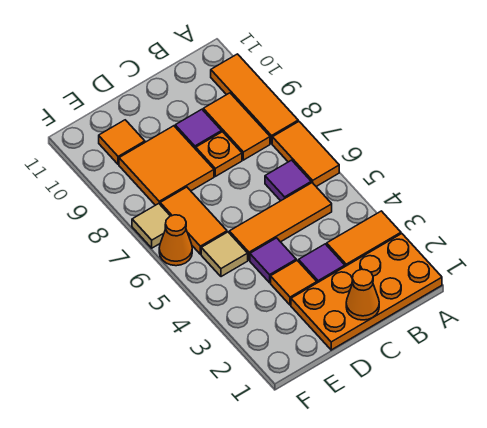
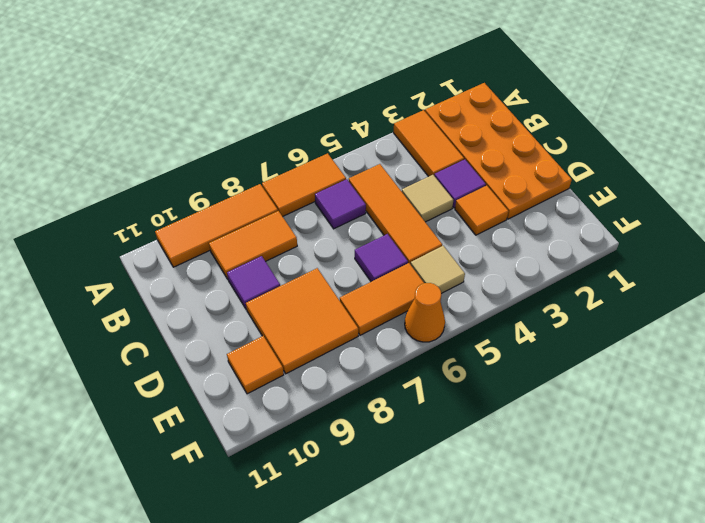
orange cone C1 level 2 -> none
orange plate C8 level 1 -> none
purple tile D4 level 1 -> purple tile D6 level 1
tan tile F7 level 1 -> tan tile C4 level 1

